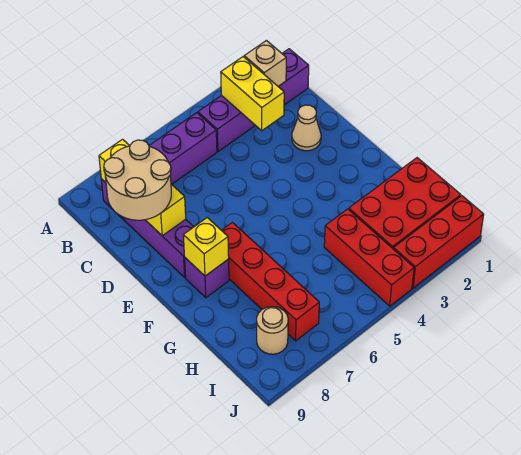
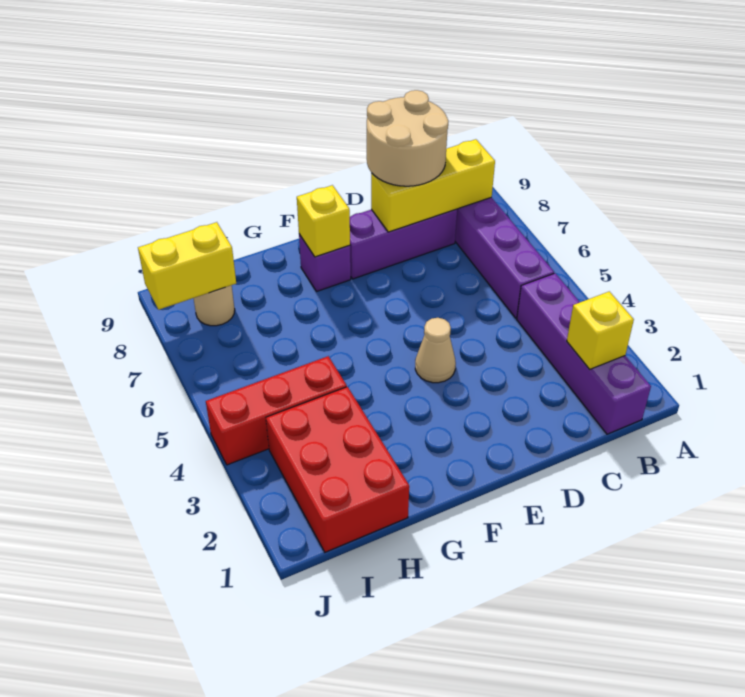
tan brick B2 level 2 -> yellow brick B2 level 2
yellow brick B3:C3 level 2 -> yellow brick I8:J8 level 2
tan cone D2 level 1 -> tan cone E4 level 1
red brick F7:I7 level 1 -> none
red brick J1:J3 level 1 -> none

